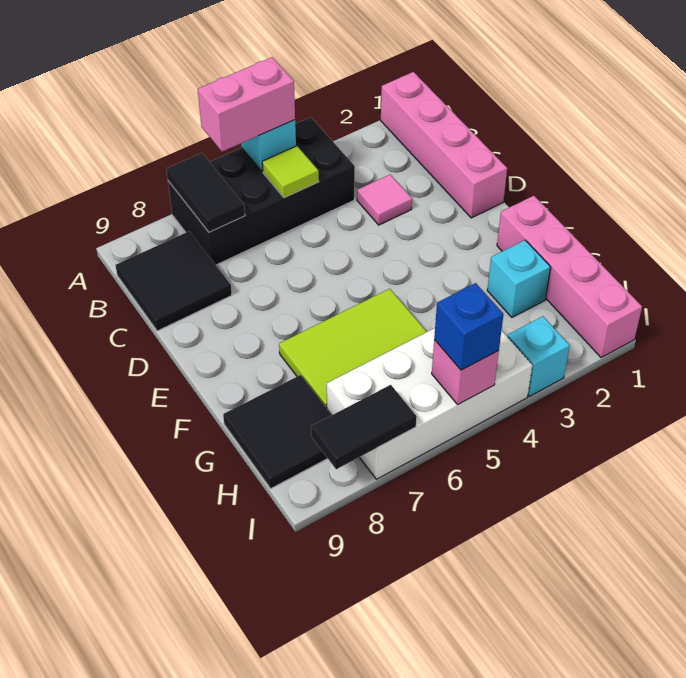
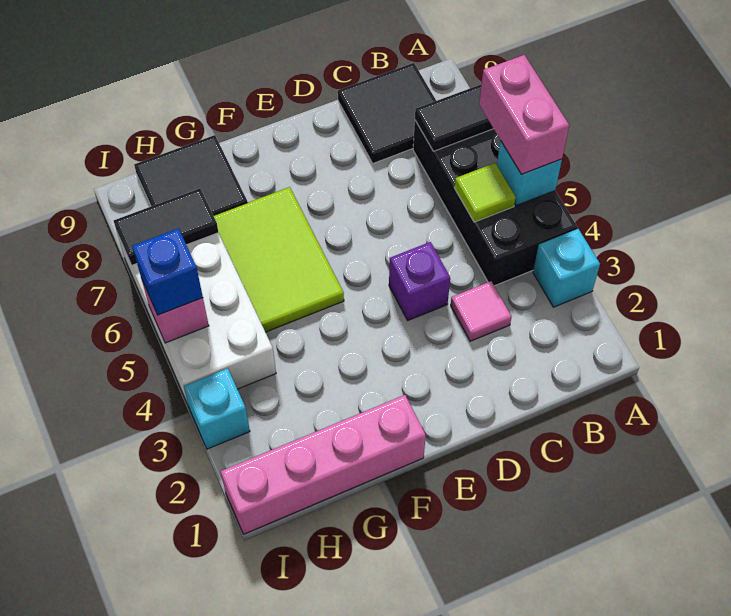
pink brick A1:D1 level 1 -> none
none -> purple brick D4 level 1
cyan brick G2 level 1 -> cyan brick A3 level 1
black tile I7:I8 level 2 -> black tile H7:I7 level 2

